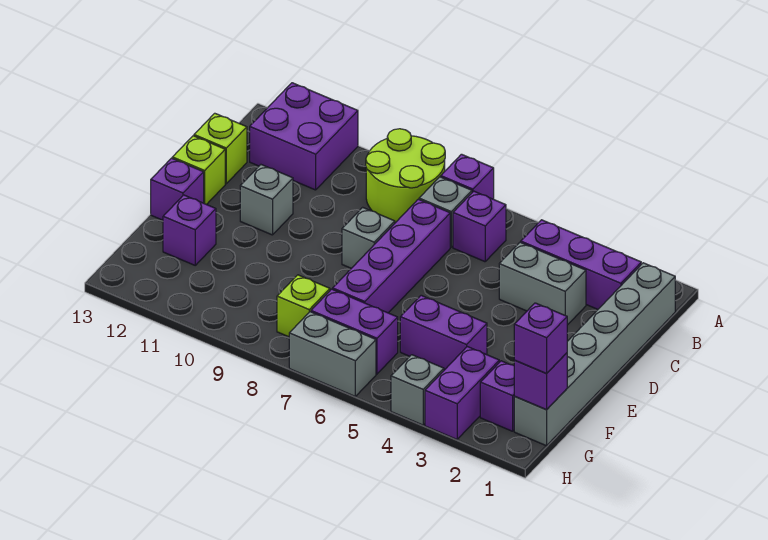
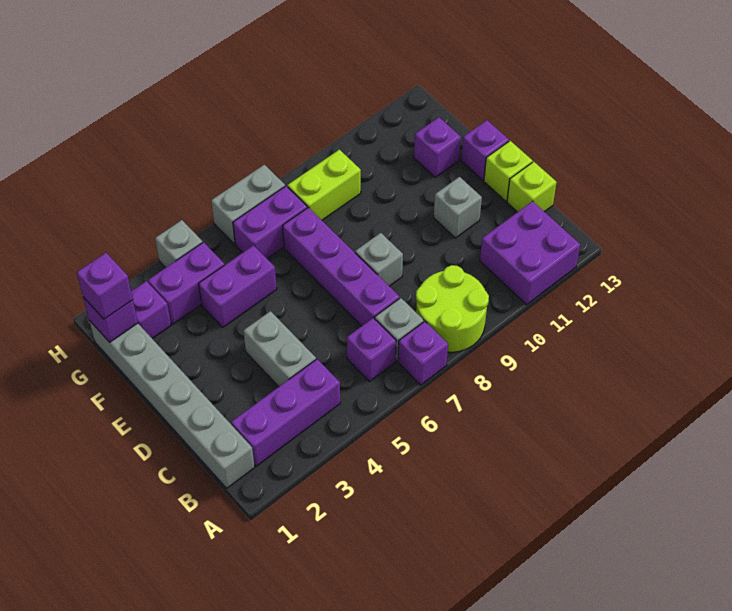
grey brick C3:C4 level 1 -> grey brick C4:D4 level 1
purple brick G3:H3 level 1 -> purple brick G3:G4 level 1
lime brick G8 level 1 -> lime brick G8:G9 level 1

